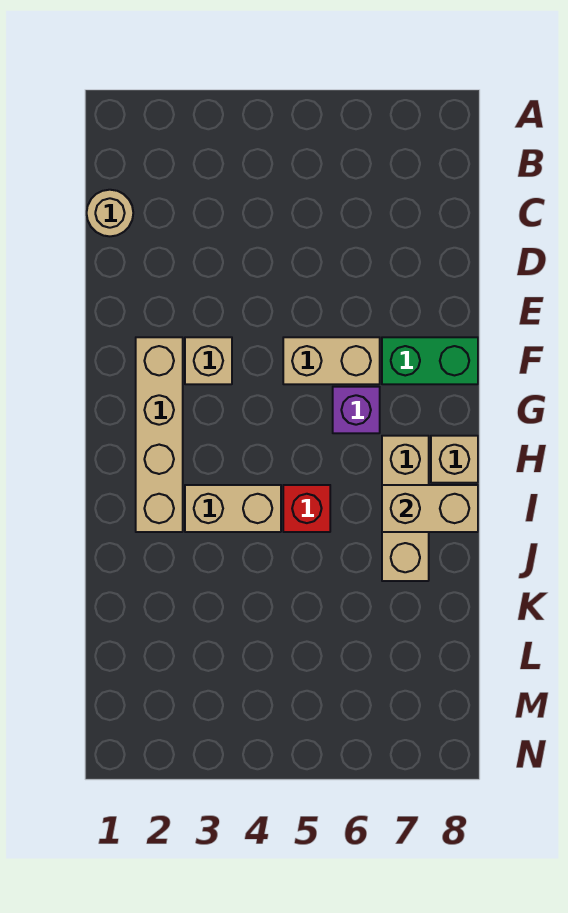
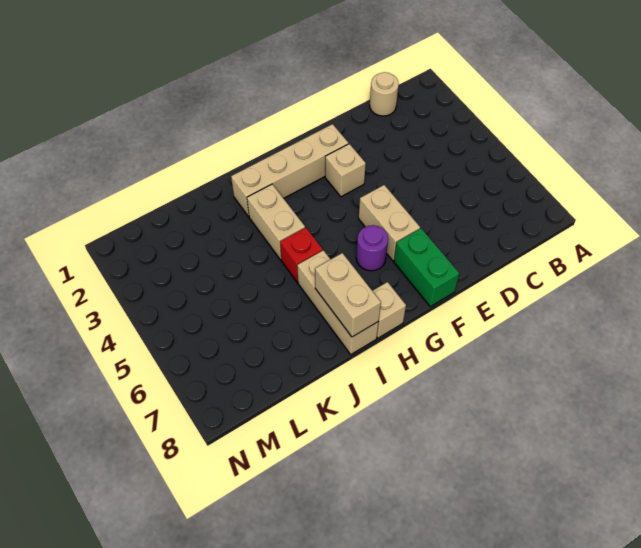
purple brick G6 level 1 -> purple round brick G6 level 1
tan brick H7:J7 level 1 -> tan brick I6:I8 level 1

